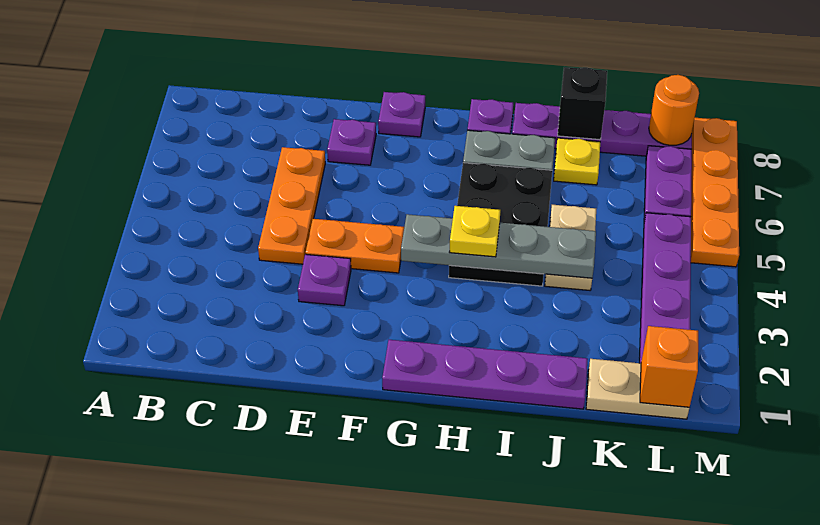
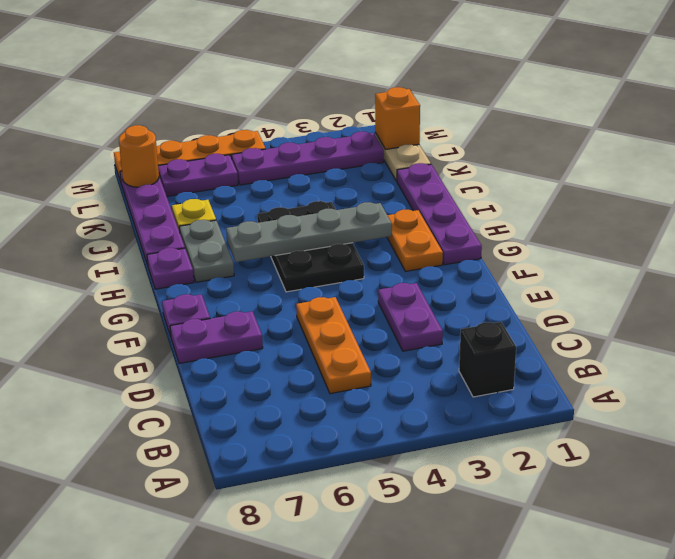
orange plate D4:D6 level 1 -> orange plate C5:E5 level 1
purple plate E3 level 1 -> purple plate D3:E3 level 1
orange plate E4:F4 level 1 -> orange plate G2:H2 level 1
purple plate E7 level 1 -> purple plate E7:E8 level 1
grey plate G4:J4 level 2 -> grey plate H3:H6 level 2
black plate H4:I6 level 1 -> black plate G4:I5 level 1
yellow plate H4 level 3 -> none
tan plate J4:J5 level 1 -> none
black brick J8 level 2 -> black brick B2 level 1

